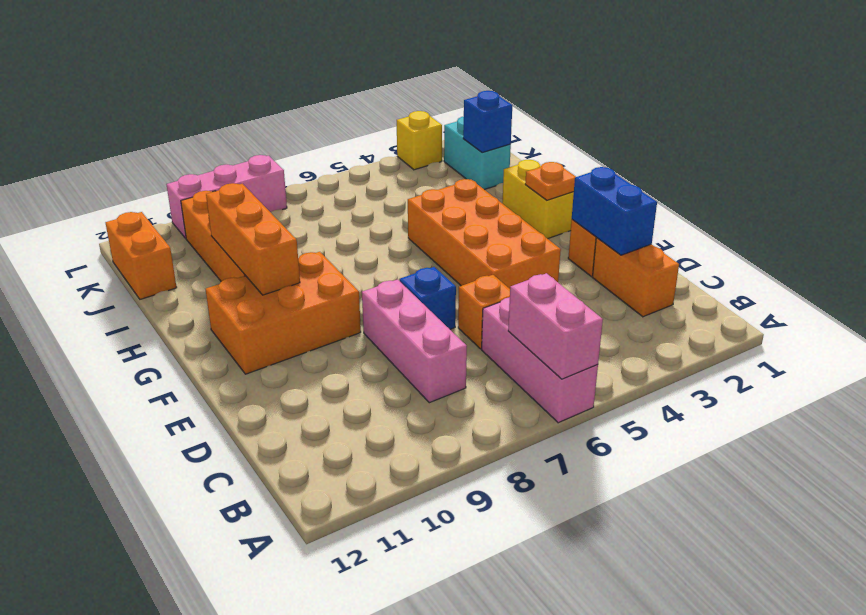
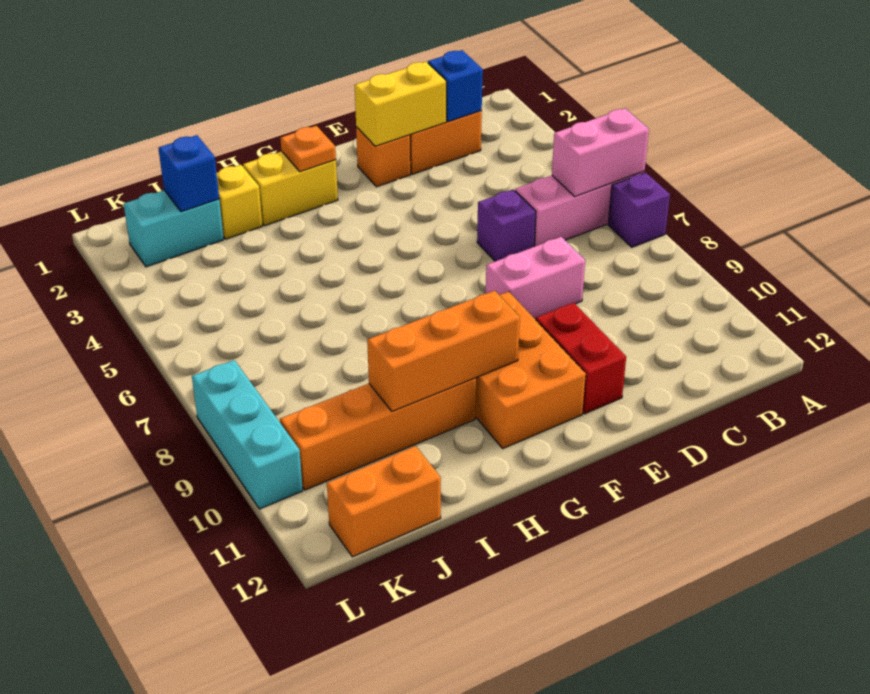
none -> purple brick A7 level 1
pink brick C8:E8 level 1 -> pink brick D8:E8 level 1
blue brick D2:E2 level 2 -> yellow brick D2:E2 level 2
orange brick D6 level 1 -> purple brick D6 level 1
orange brick E4:H5 level 1 -> none
blue brick E7 level 1 -> blue brick C2 level 2
none -> red brick E10:E11 level 1
yellow brick L3 level 1 -> yellow brick I2 level 1
pink brick L8:L10 level 1 -> cyan brick L8:L10 level 1

